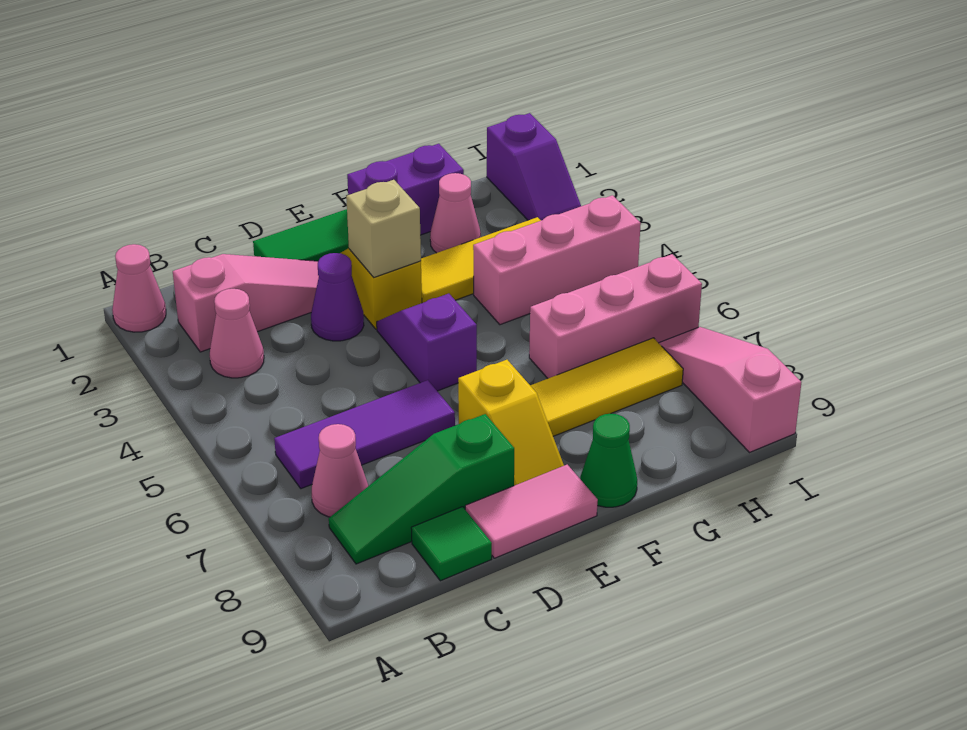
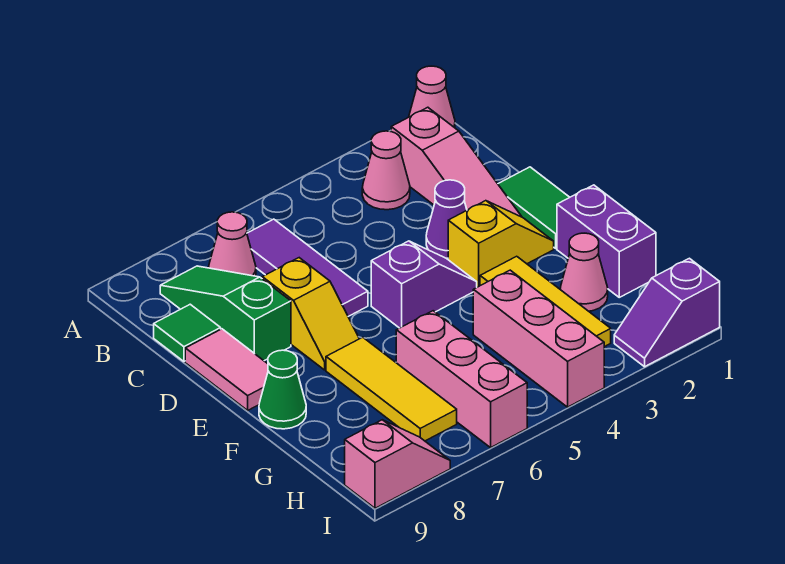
tan brick E3 level 2 -> none
yellow slope E7:E8 level 1 top 7 -> yellow slope D7:E7 level 1 top D
pink slope I7:I9 level 1 top 9 -> pink slope I8:I9 level 1 top 9

